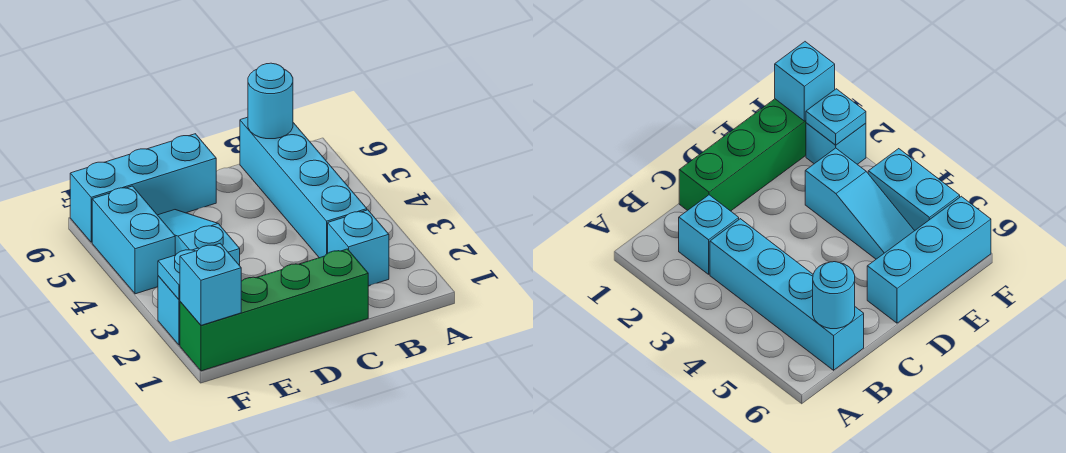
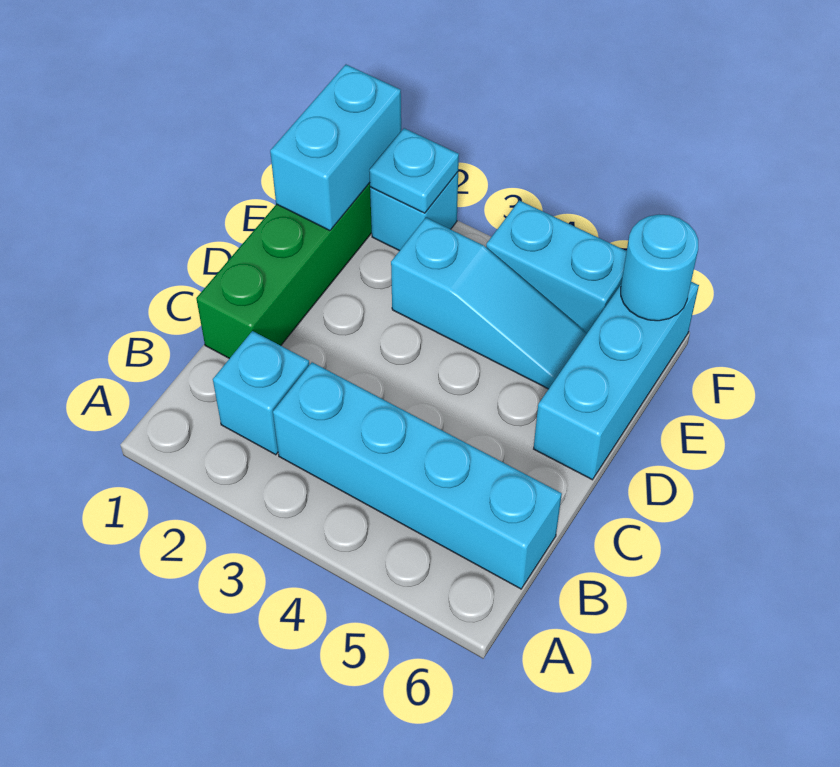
cyan round brick B6 level 2 -> cyan round brick F6 level 2
cyan brick F1 level 2 -> cyan brick E1:F1 level 2

